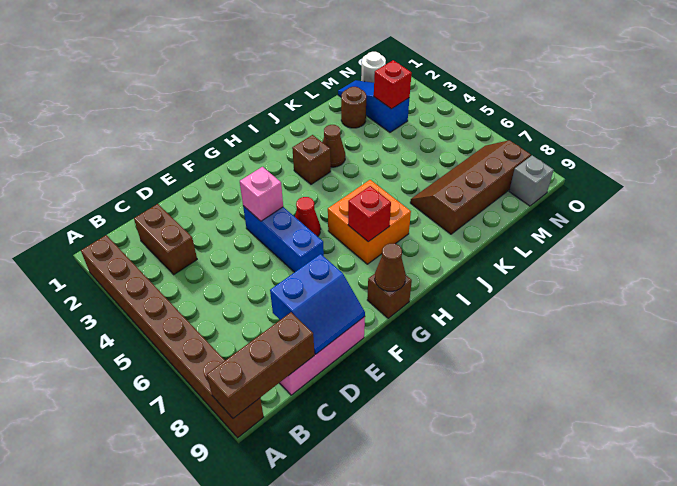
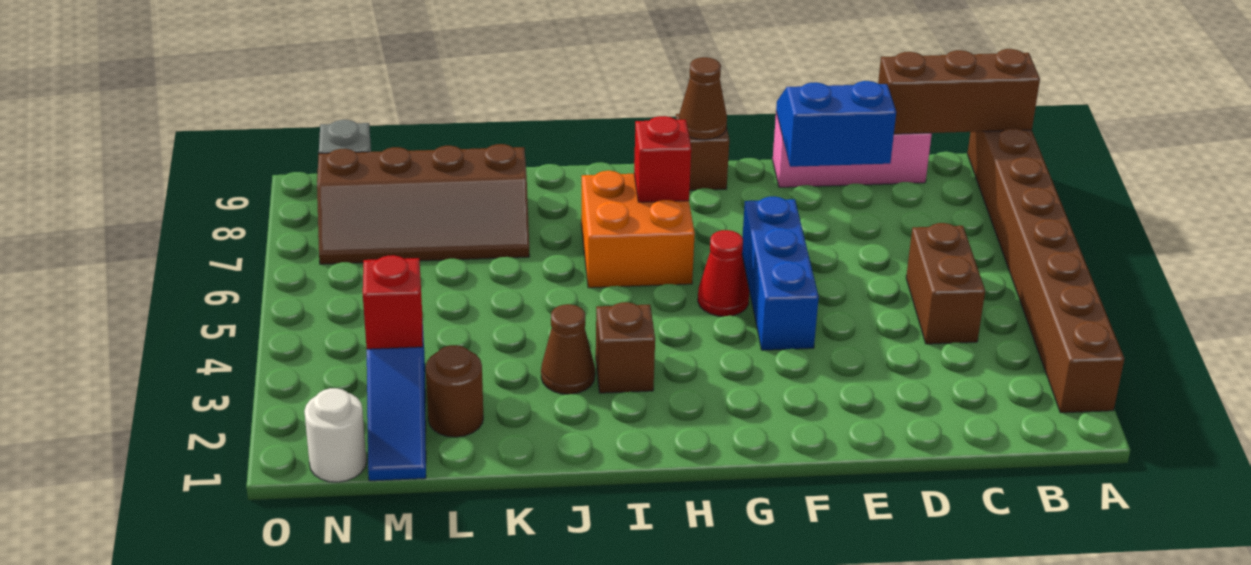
brown brick C2:C3 level 1 -> brown brick C4:C5 level 1
pink brick F4 level 2 -> none

